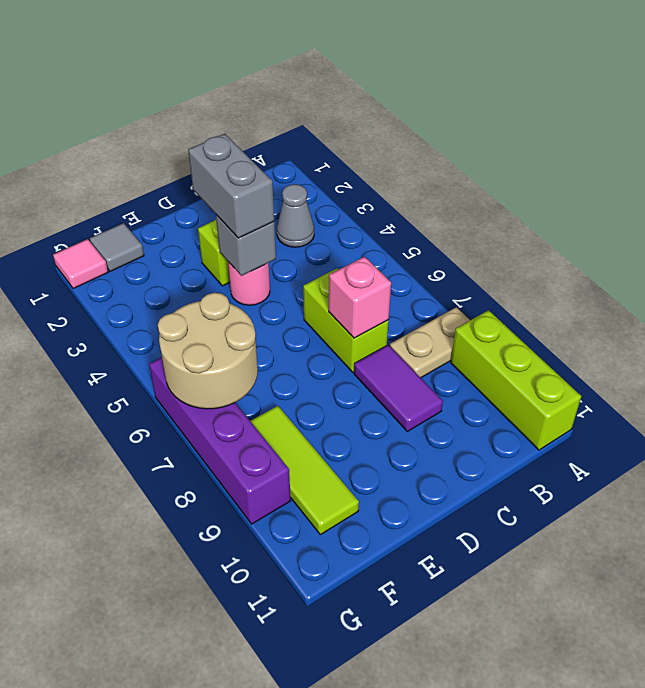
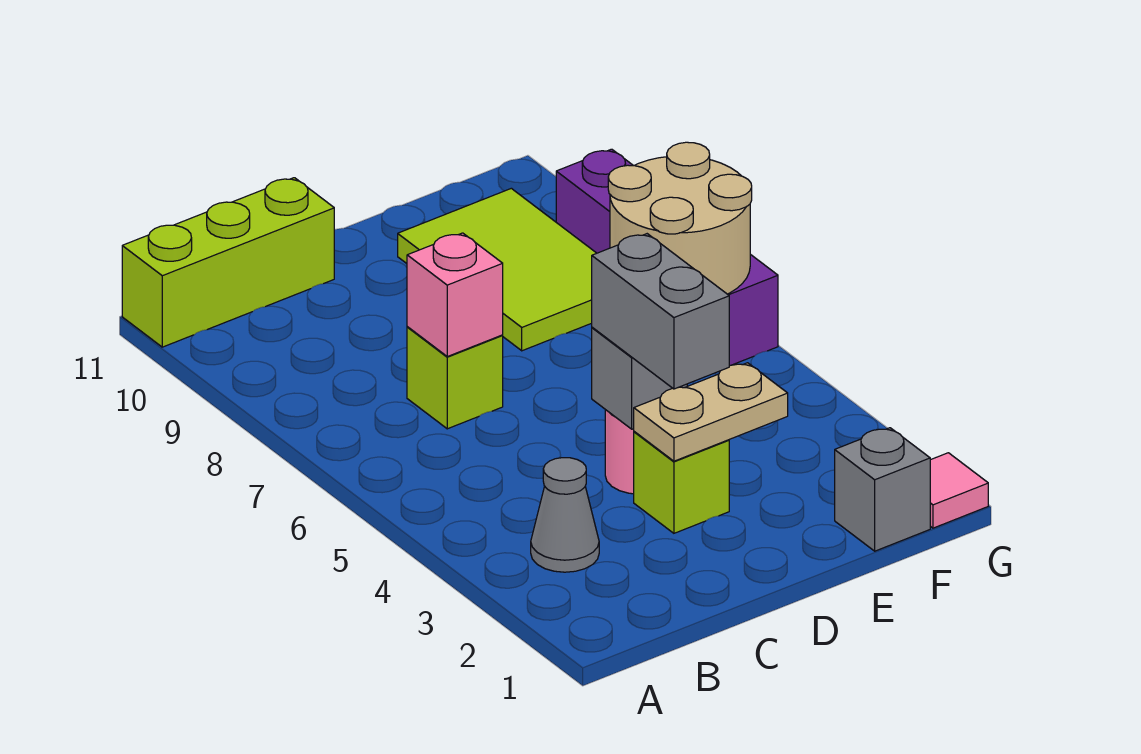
tan plate A8:B8 level 1 -> tan plate D3:E3 level 2
lime brick A9:A11 level 1 -> lime brick A11:C11 level 1
lime brick C6:C7 level 1 -> lime brick C7 level 1
purple tile C8:C9 level 1 -> none
grey tile F1 level 1 -> grey brick F1 level 1
lime tile F8:F10 level 1 -> lime tile E8:F10 level 1

